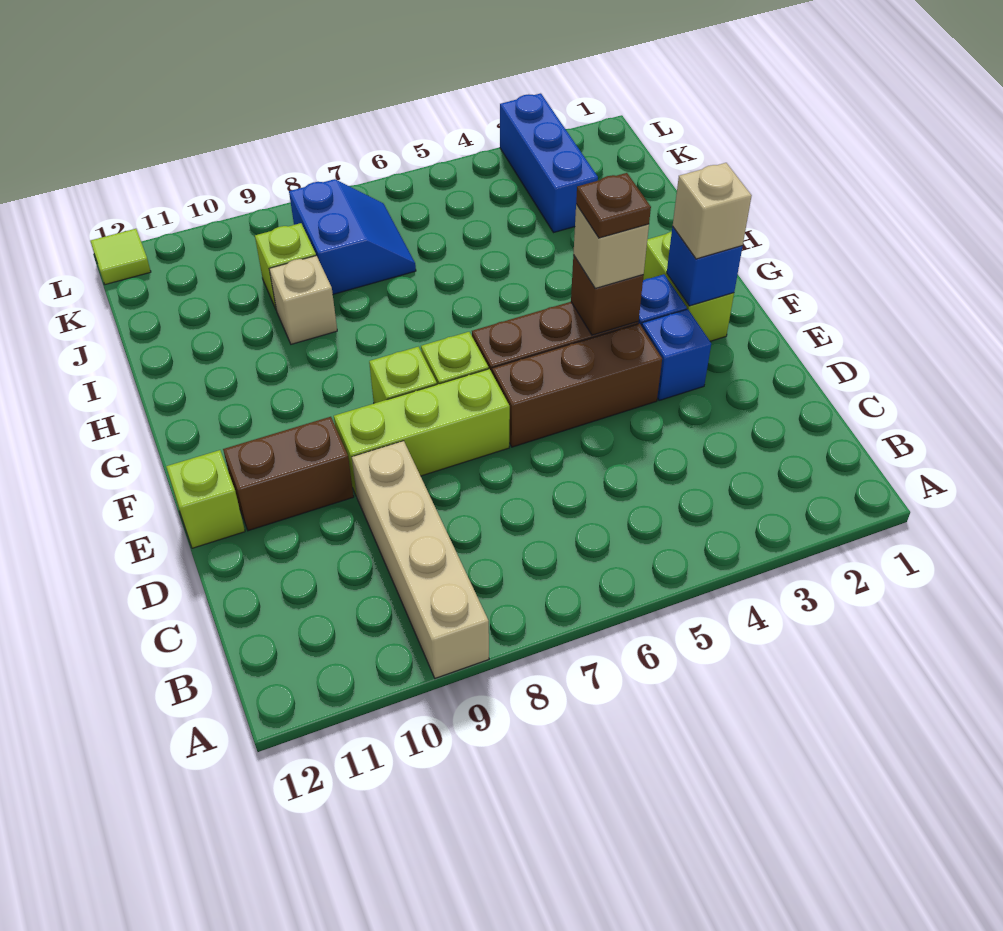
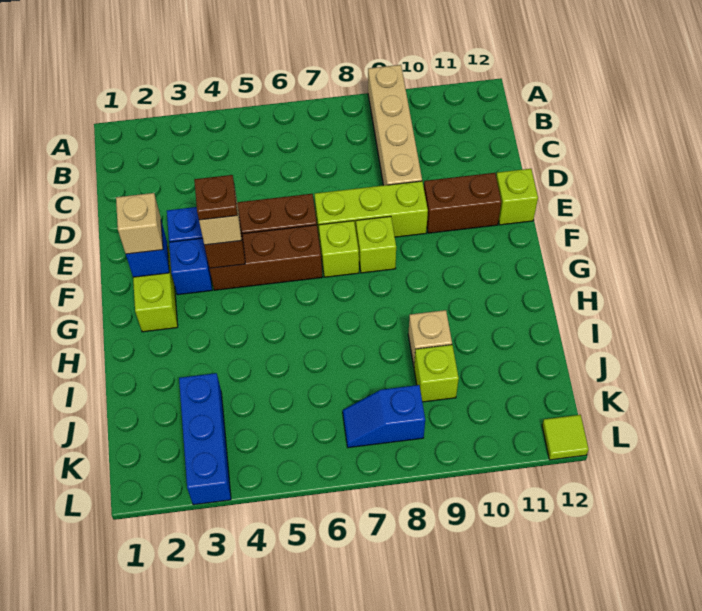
blue slope J7:K8 level 1 top 8 -> blue slope K7:K8 level 1 top 8

